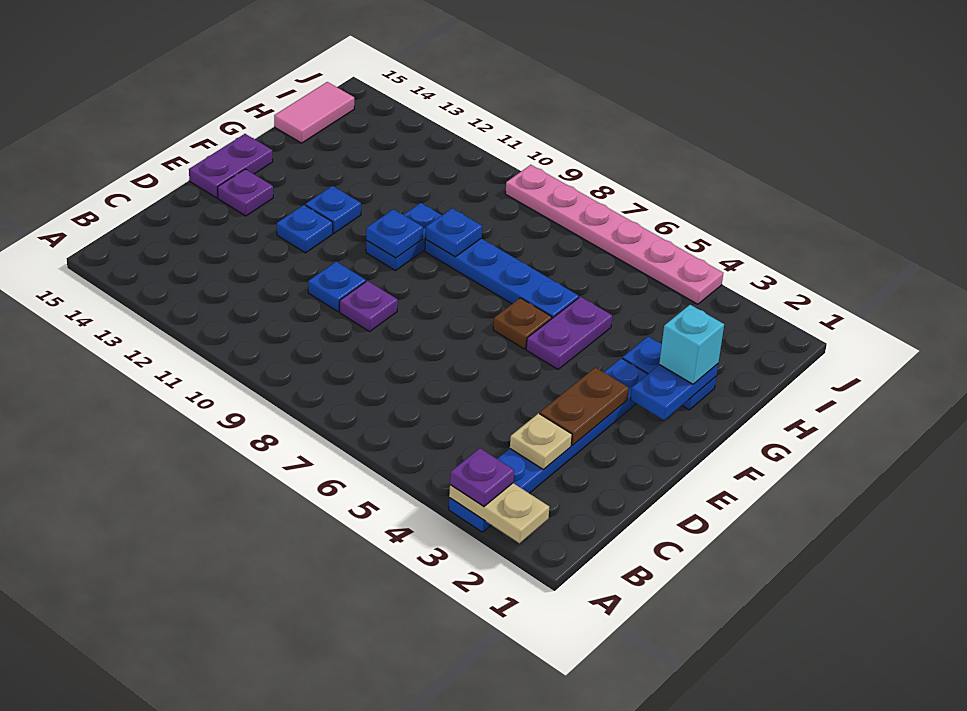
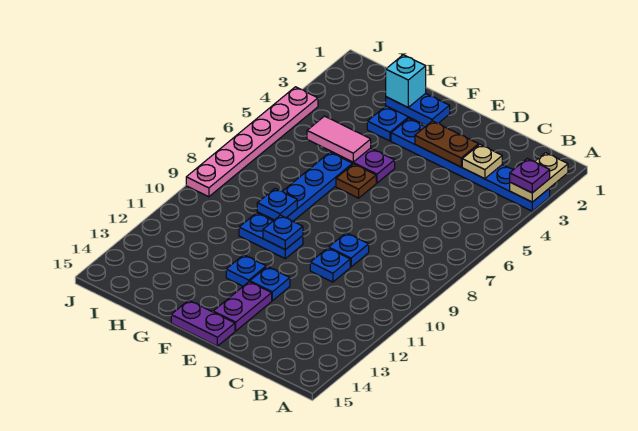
purple plate D9 level 1 -> blue plate D9 level 1
purple plate E14 level 1 -> purple plate E13:E14 level 1
pink tile H15:I15 level 1 -> pink tile G5:H5 level 2

